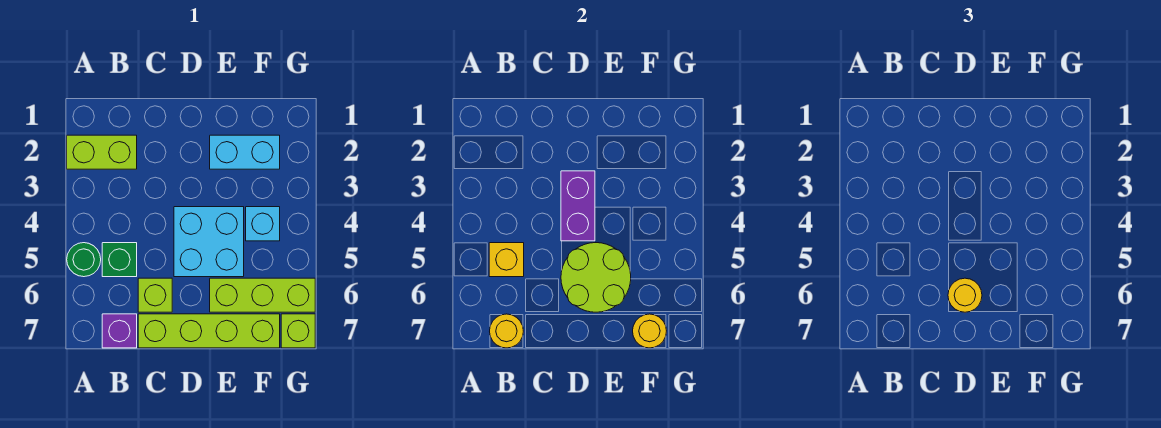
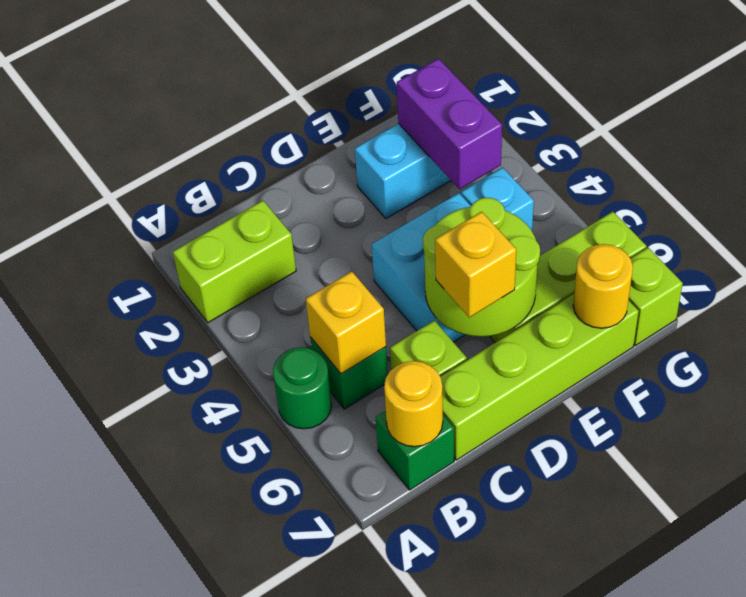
purple brick B7 level 1 -> green brick B7 level 1
purple brick D3:D4 level 2 -> purple brick F2:F3 level 2
yellow round brick D6 level 3 -> yellow brick D6 level 3

